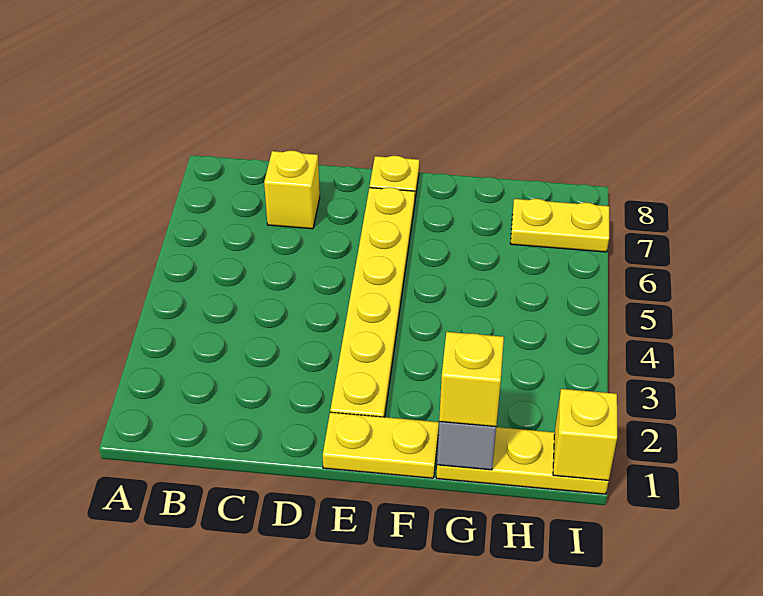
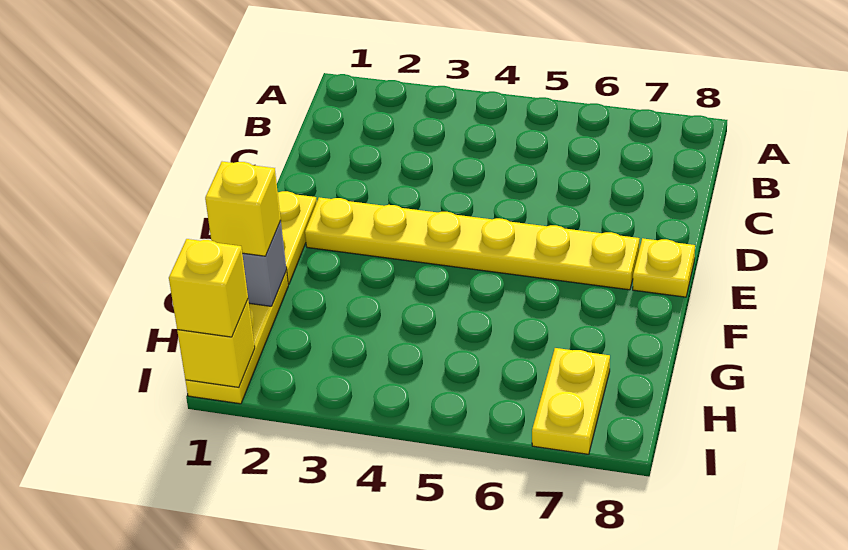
yellow brick C7 level 1 -> yellow brick I1 level 3

